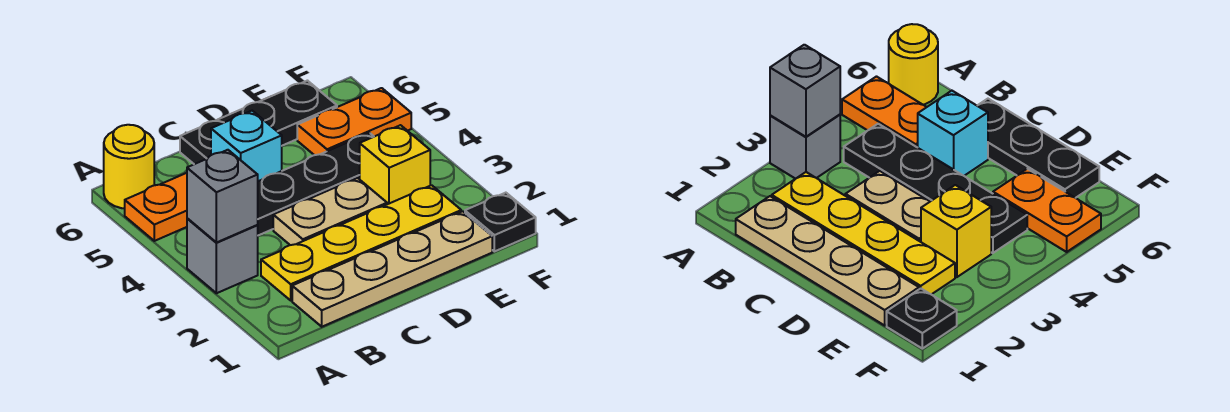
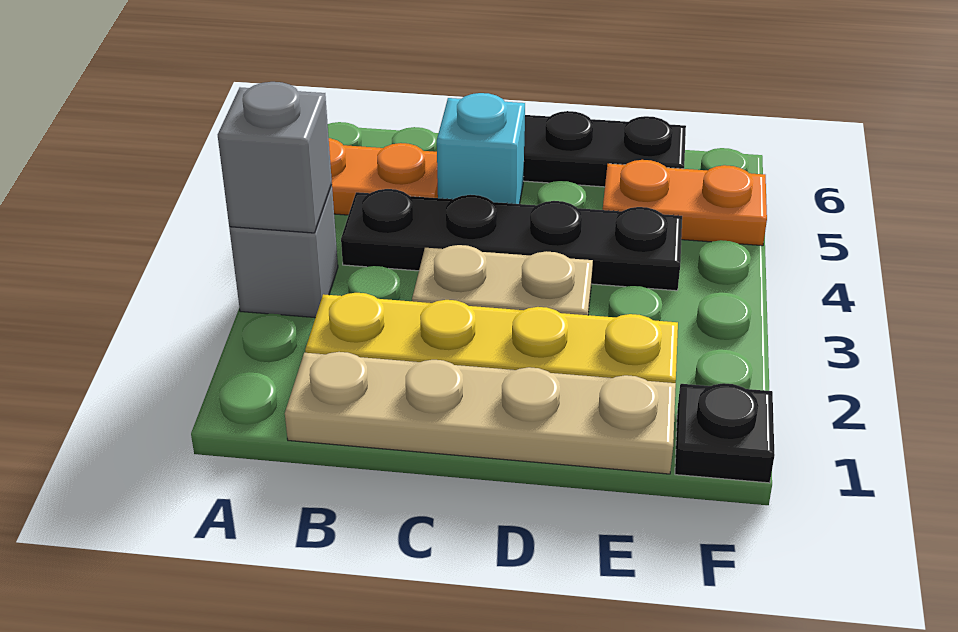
yellow round brick A6 level 1 -> none
yellow brick E3 level 1 -> none

